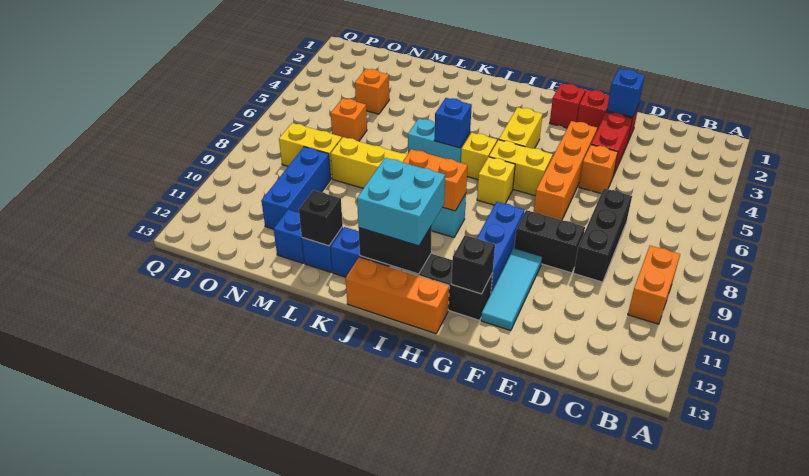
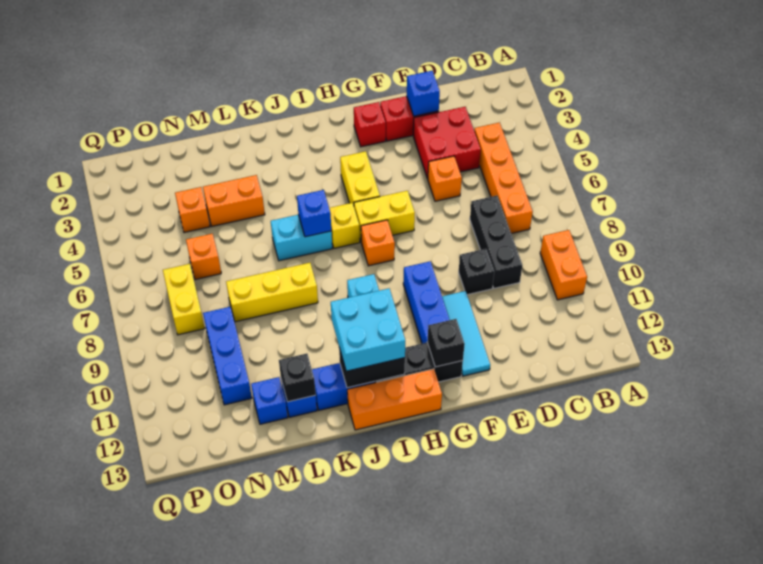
red brick E3:E4 level 1 -> red brick D3:E4 level 1
black brick E9:F9 level 1 -> black brick E9 level 1
orange brick F4:F7 level 1 -> orange brick C4:C7 level 1
yellow brick H7 level 1 -> orange brick H7 level 1
orange brick I9:J9 level 2 -> orange brick L4:M4 level 1
yellow brick N8:O8 level 1 -> yellow brick O7:O8 level 1

